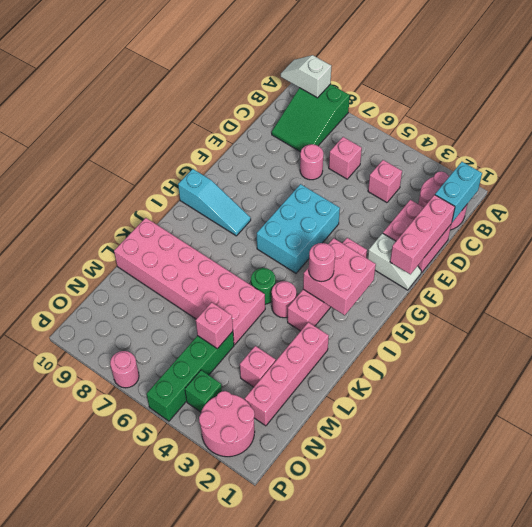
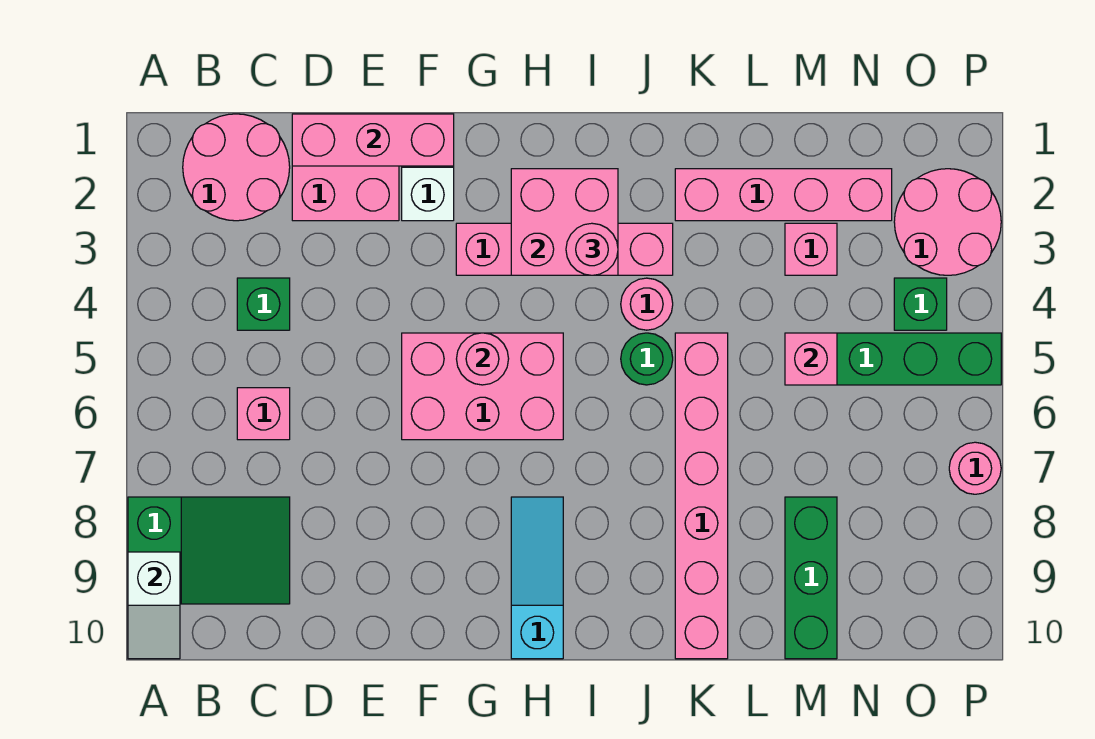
cyan brick B1:C1 level 2 -> none
pink brick C4 level 1 -> green brick C4 level 1
pink round brick D7 level 1 -> pink round brick G5 level 2
cyan brick F5:H6 level 1 -> pink brick F5:H6 level 1
pink brick K5:L10 level 1 -> pink brick K5:K10 level 1
none -> green brick M8:M10 level 1

